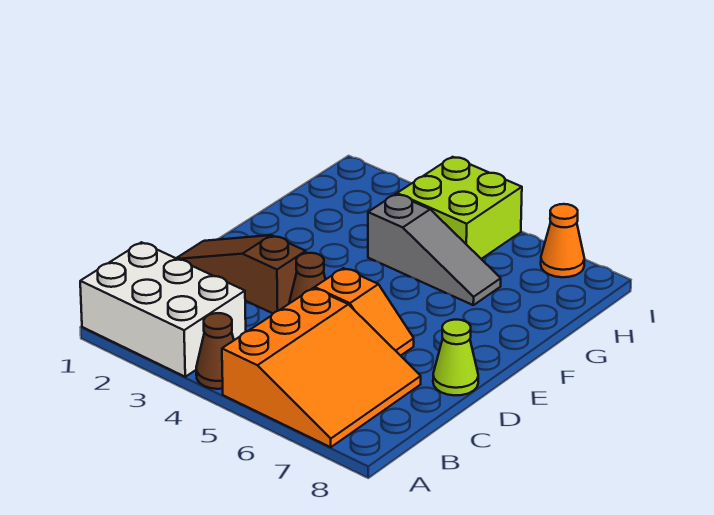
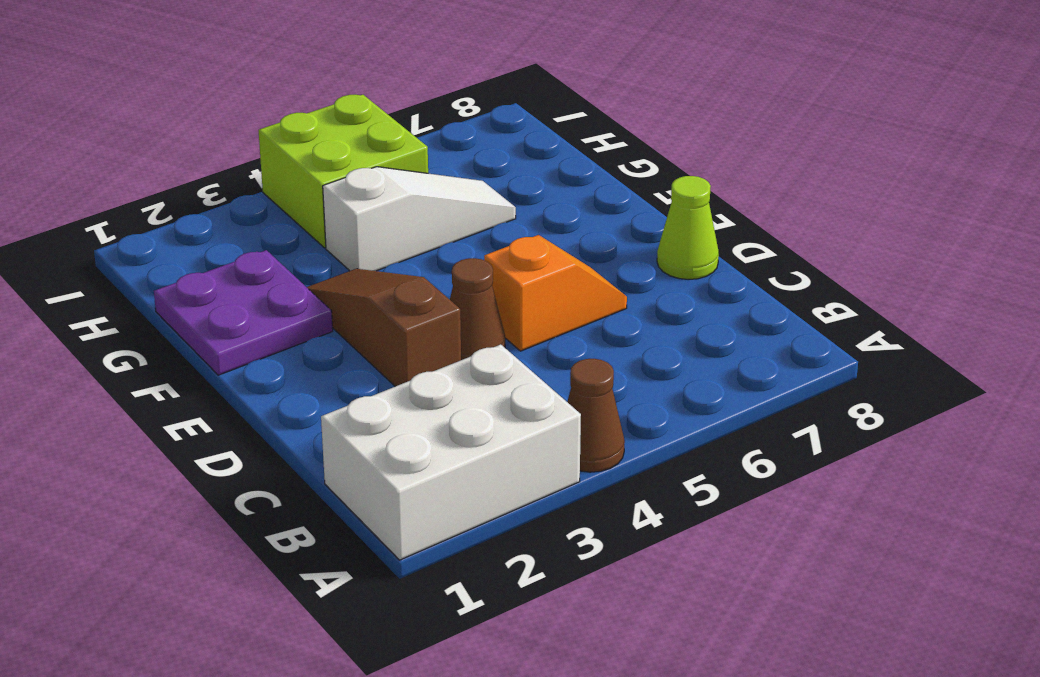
orange slope A5:C7 level 1 top 5 -> none
brown slope D1:D3 level 1 top 3 -> brown slope D3:F3 level 1 top D
none -> purple plate F1:G2 level 1
grey slope G4:G6 level 1 top 4 -> white slope G4:G6 level 1 top 4
orange cone I7 level 1 -> none

